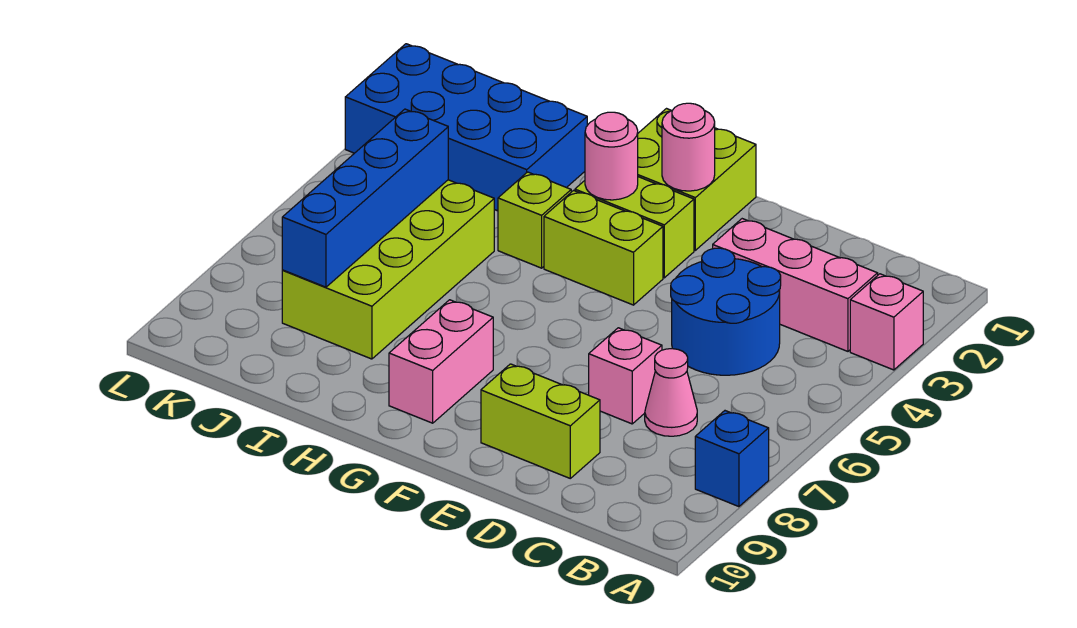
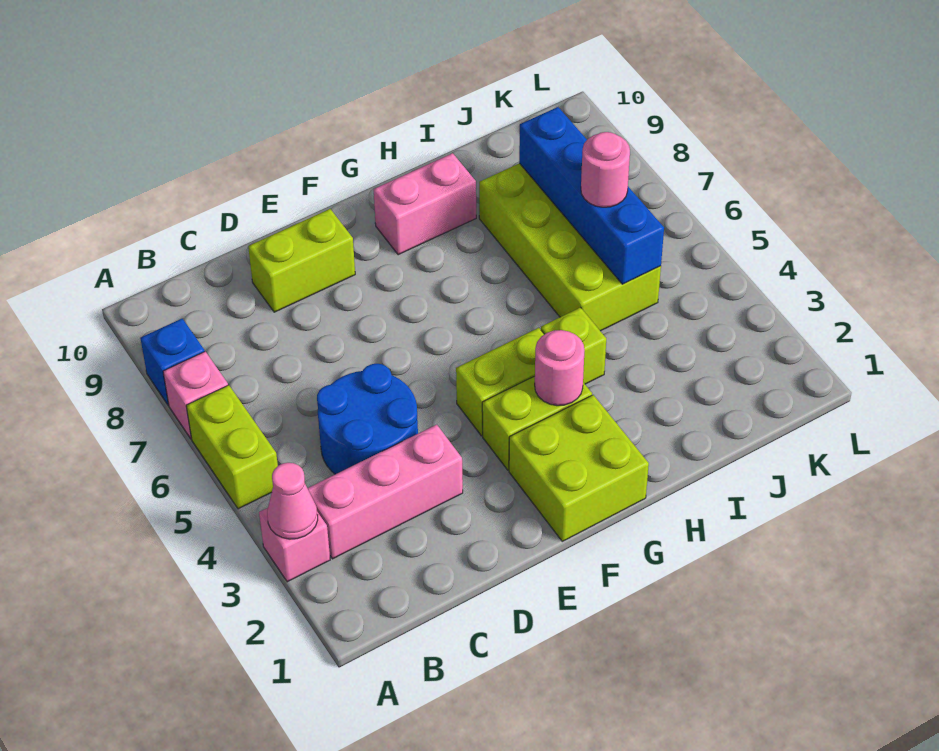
none -> lime brick A5:A6 level 1
pink cone C7 level 1 -> pink cone A3 level 2
pink brick D7 level 1 -> pink brick A7 level 1
pink round brick F2 level 2 -> pink round brick J6 level 3
pink brick G8:G9 level 1 -> pink brick G9:H9 level 1
blue brick I2:L3 level 1 -> none

